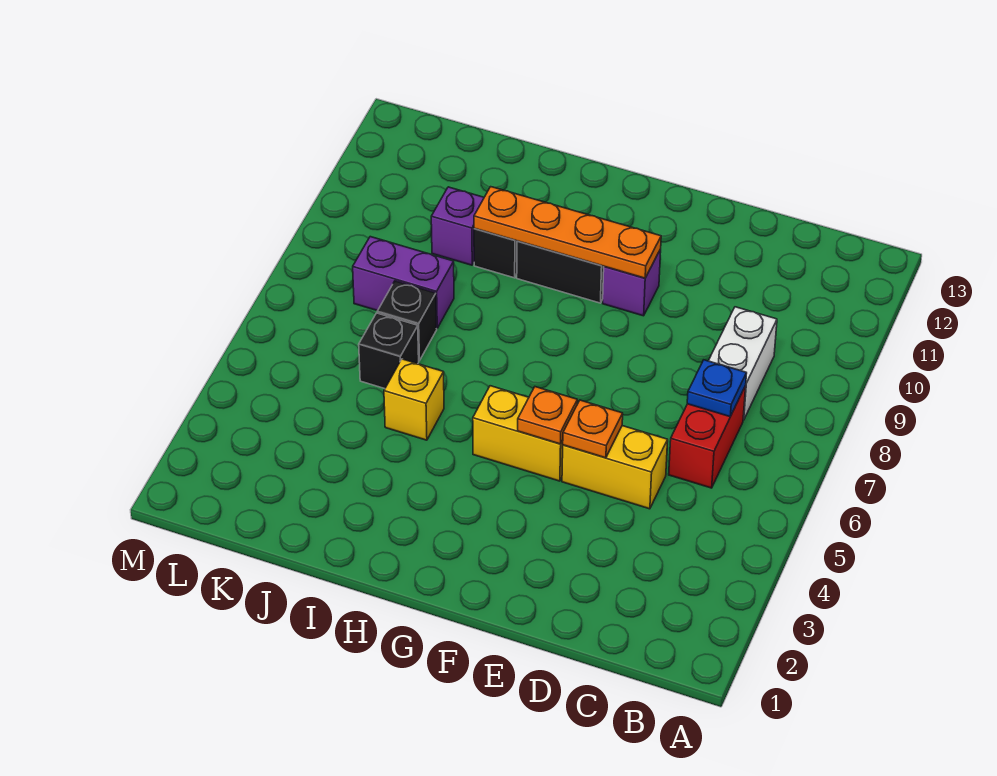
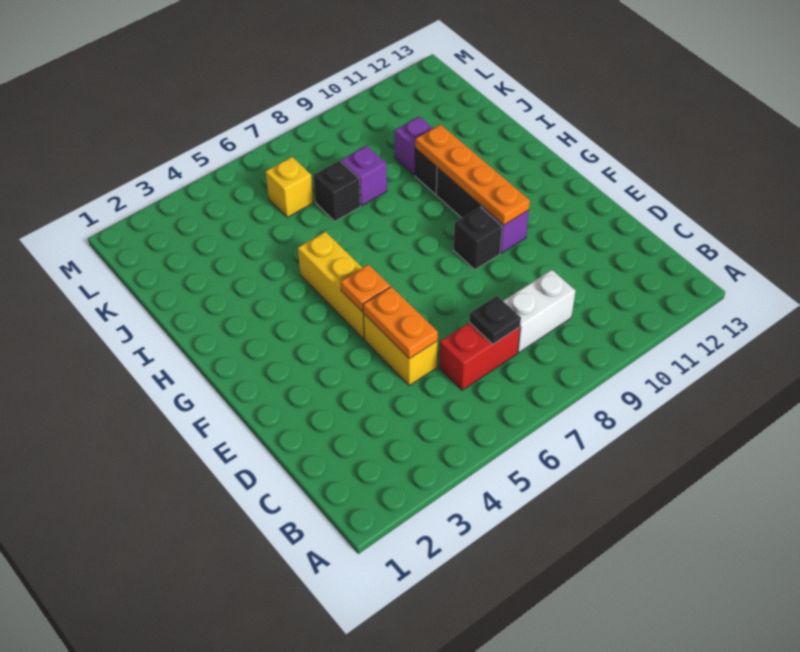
blue plate C7 level 2 -> black plate C7 level 2
orange plate E5 level 2 -> orange plate D5:E5 level 2
yellow brick F5:G5 level 1 -> yellow brick F5:H5 level 1
yellow brick I5 level 1 -> yellow brick K6 level 1
black brick J6 level 1 -> black brick F9 level 1
purple brick J8:K8 level 1 -> purple brick J8 level 1

